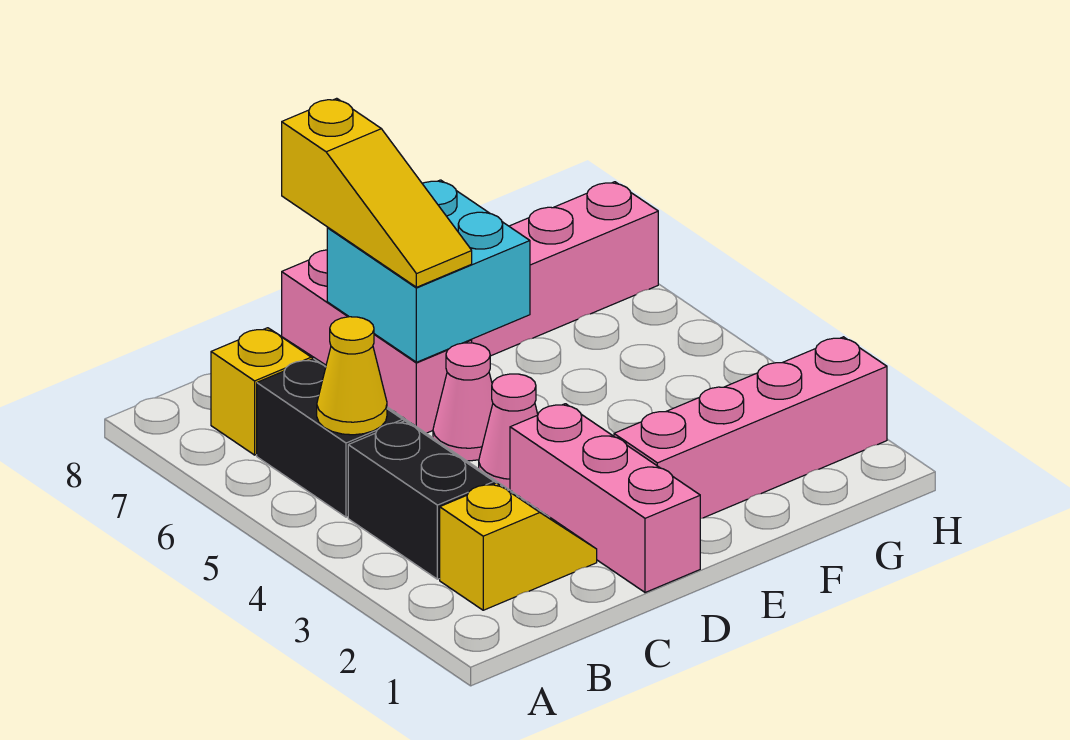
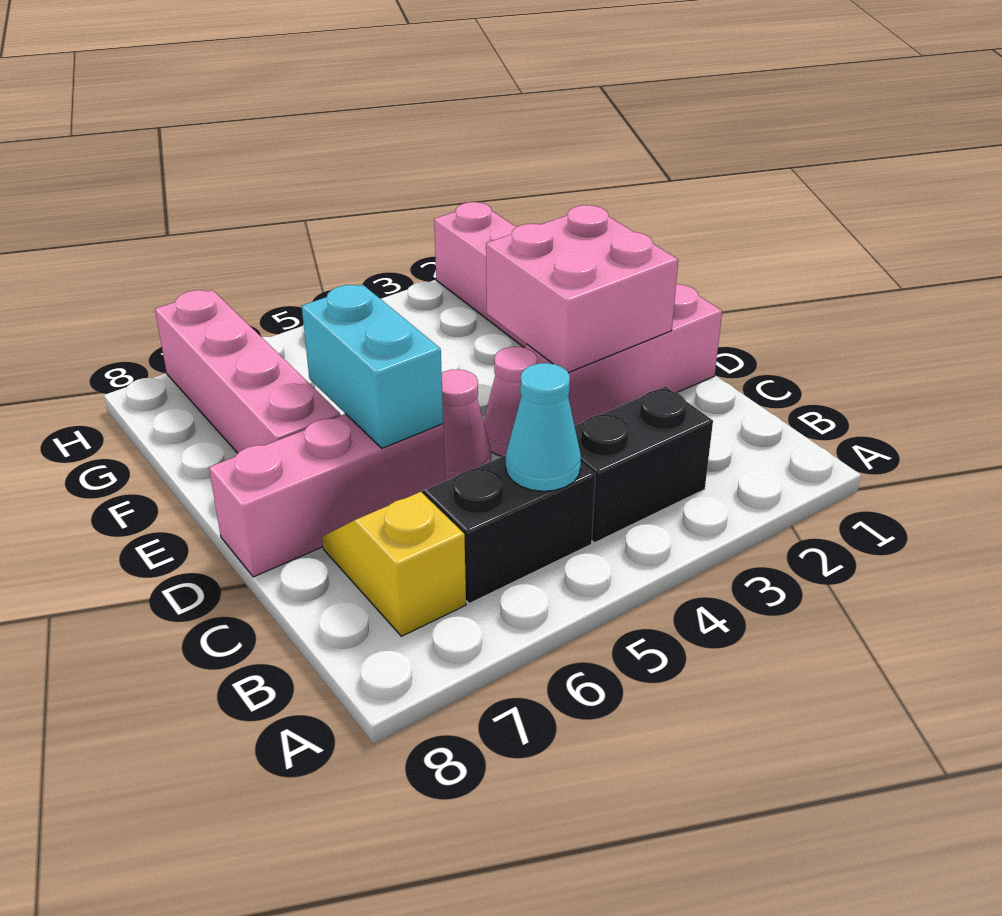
yellow slope B2:C2 level 1 top B -> none
yellow cone B5 level 2 -> cyan cone B5 level 2
none -> pink brick D2:E3 level 2
cyan brick D6:E7 level 2 -> cyan brick D6:E6 level 2
yellow slope D6:D8 level 3 top 8 -> none

